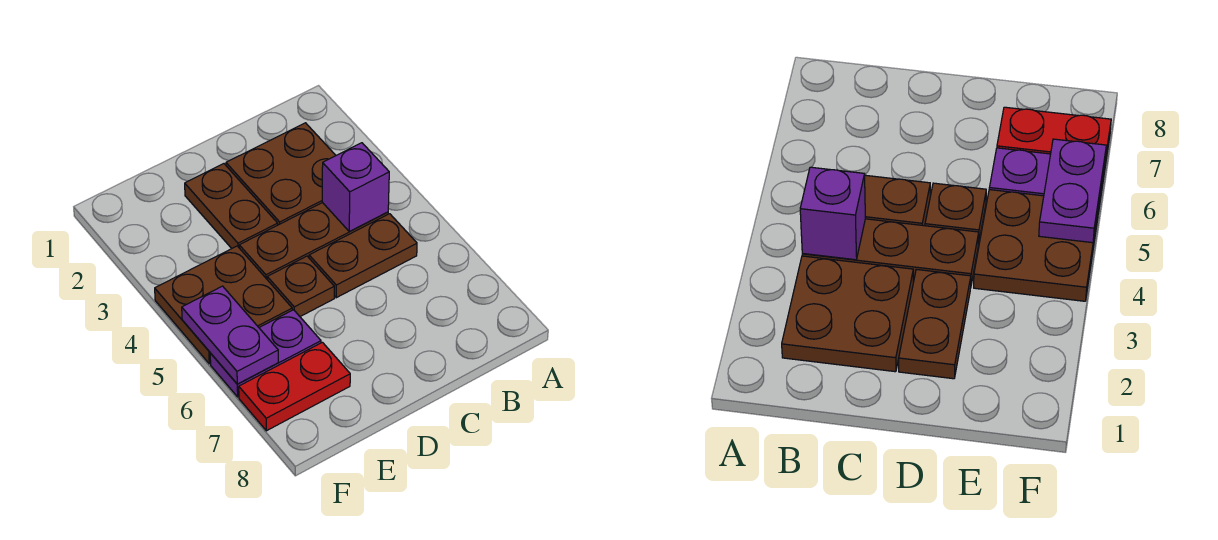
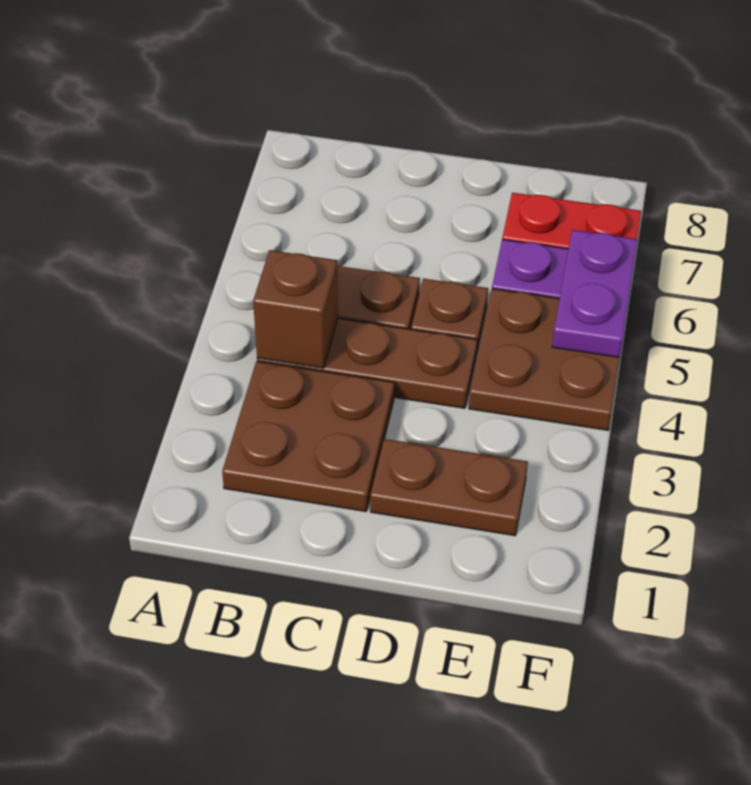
purple brick B4 level 2 -> brown brick B4 level 2
brown plate D2:D3 level 1 -> brown plate D2:E2 level 1

